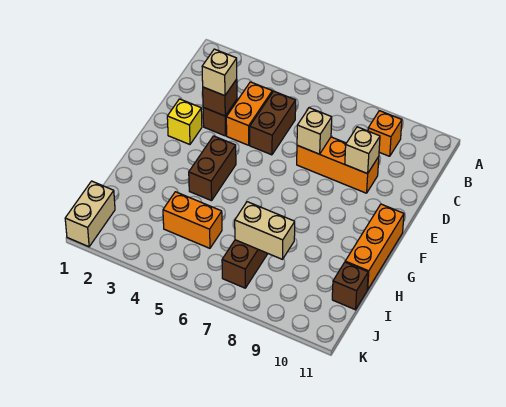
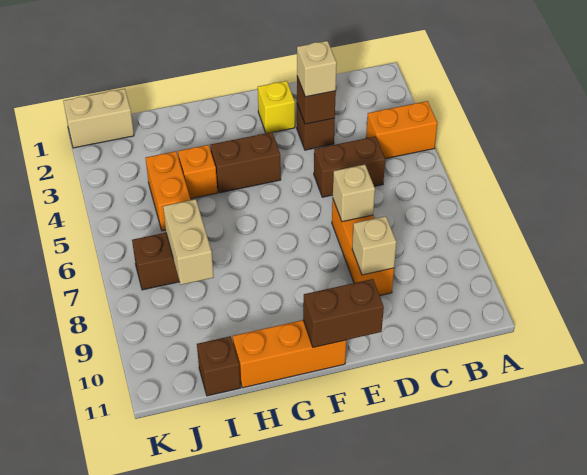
orange brick B9 level 1 -> orange brick H4 level 1
orange brick C4:D4 level 1 -> orange brick A4:B4 level 1
none -> brown brick E11:F11 level 2

